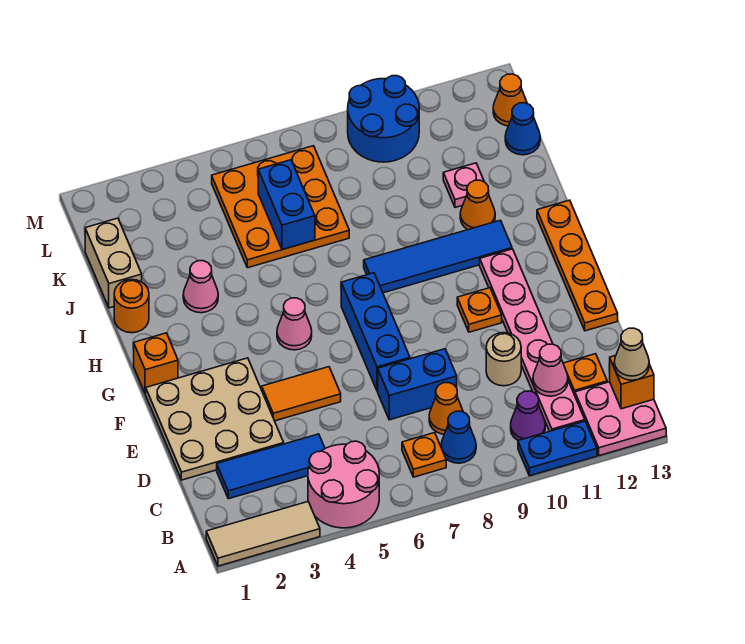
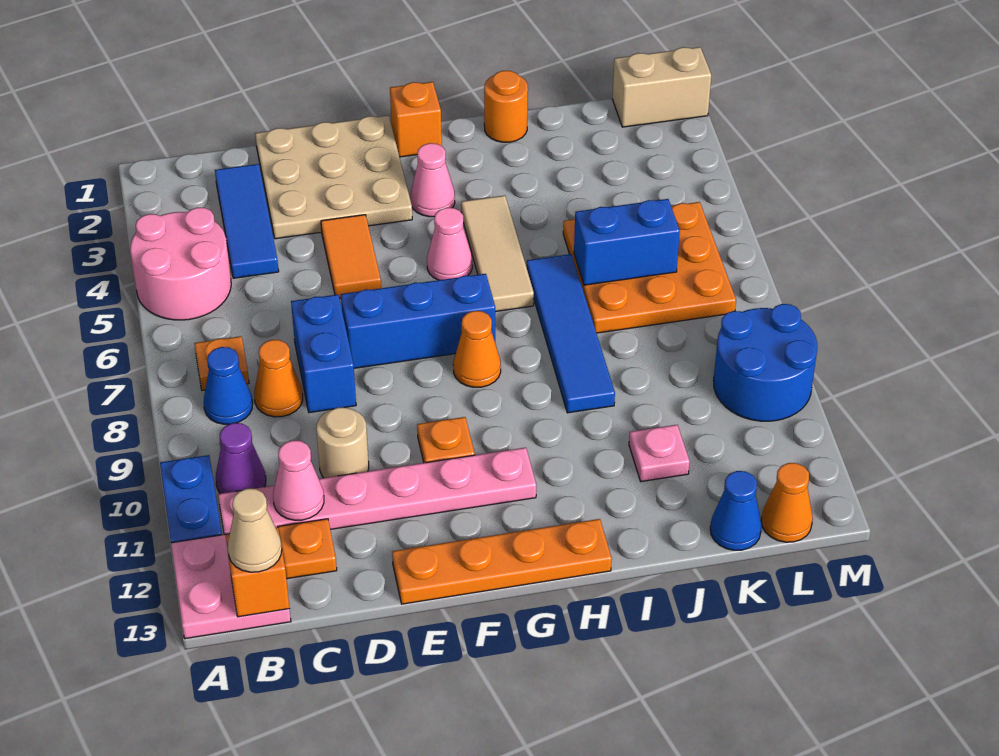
tan tile A1:A3 level 1 -> tan tile H4:H6 level 1
blue tile H8:H11 level 1 -> blue tile I6:I9 level 1
pink cone I3 level 1 -> pink cone G3 level 1
orange cone I11 level 1 -> orange cone G8 level 1
tan brick J1:K1 level 1 -> tan brick L1:M1 level 1

